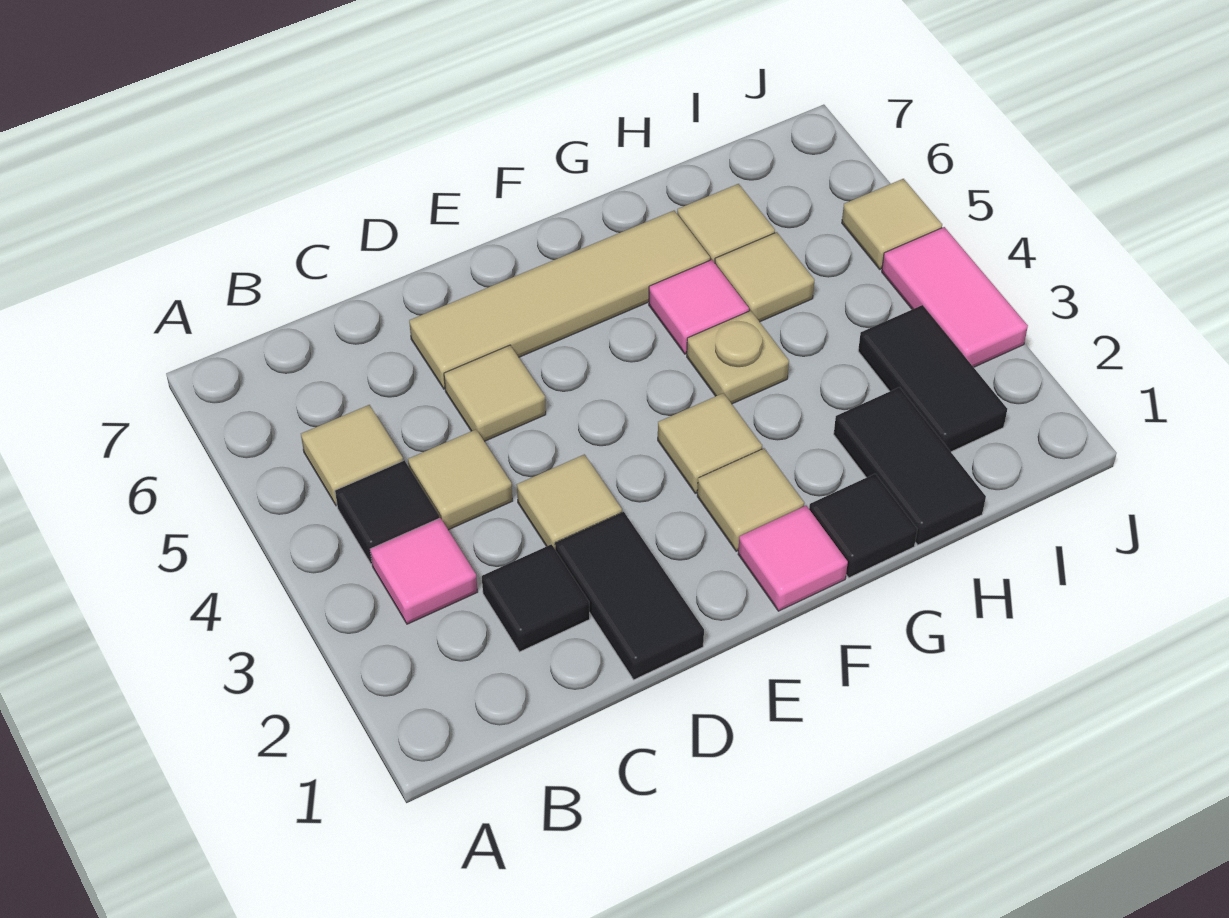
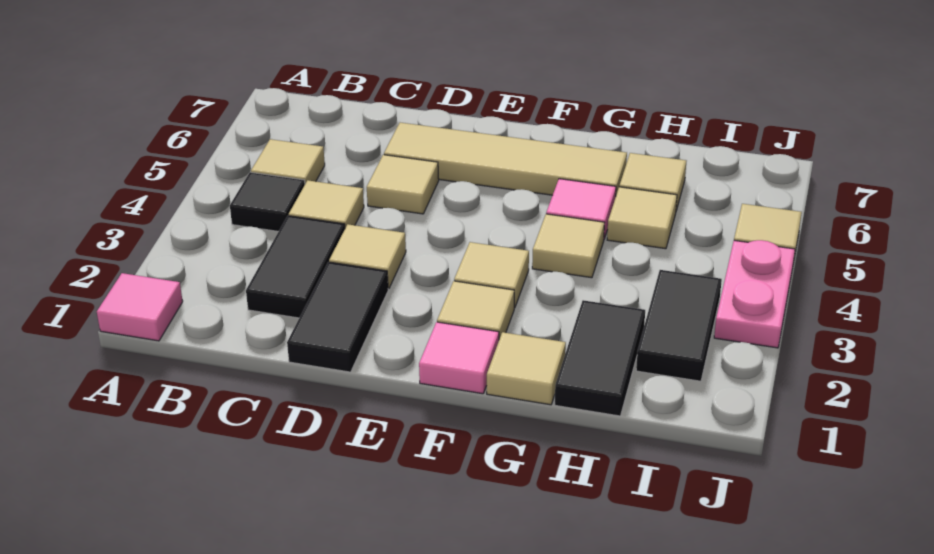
pink tile B3 level 1 -> pink tile A1 level 1
black tile C2 level 1 -> black tile C2:C3 level 1
black tile G1 level 1 -> tan tile G1 level 1
tan plate G4 level 1 -> tan tile G4 level 1
pink tile J3:J4 level 1 -> pink plate J3:J4 level 1

